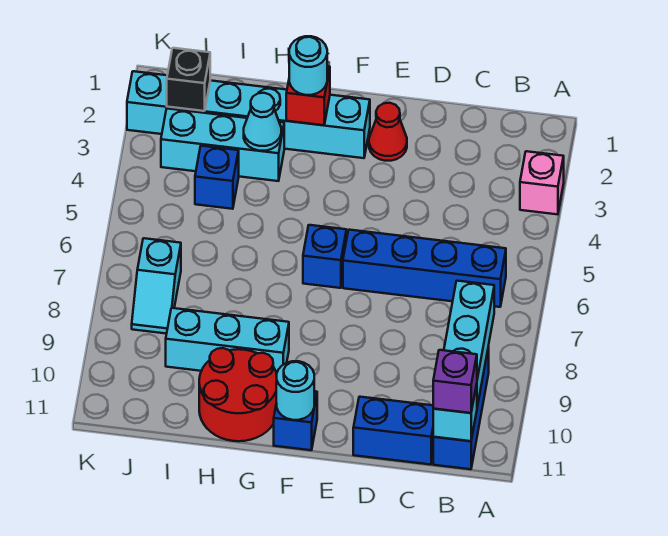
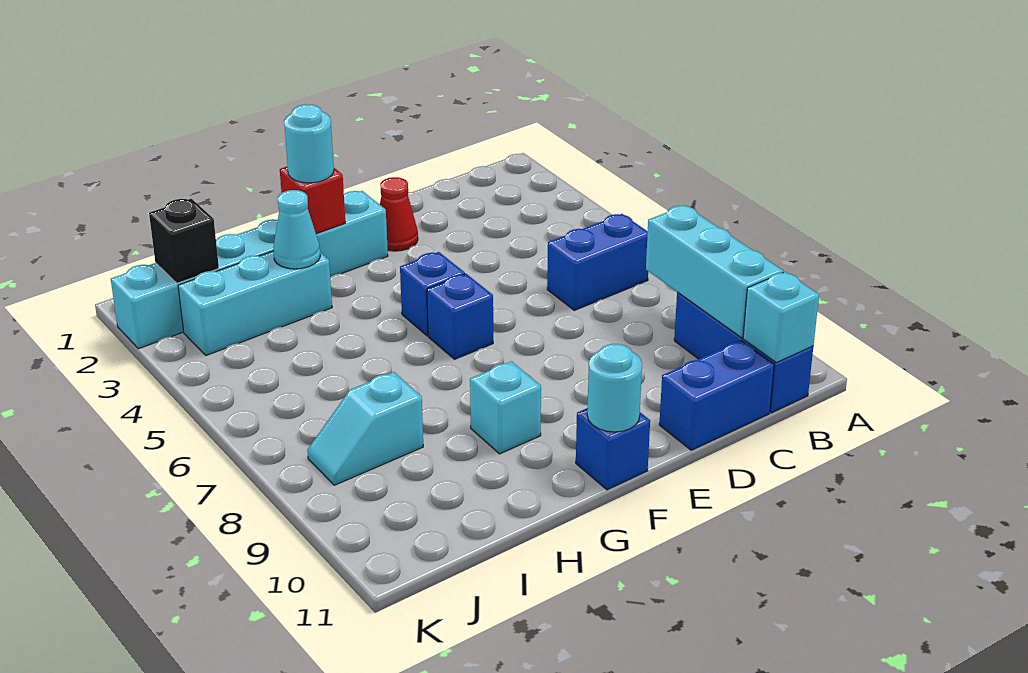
pink brick A3 level 1 -> none
blue brick B6:E6 level 1 -> blue brick B6:C6 level 1
purple brick B11 level 3 -> none
cyan brick G9:I9 level 1 -> cyan brick G9 level 1
red round brick G10:H11 level 1 -> none
blue brick I4 level 1 -> blue brick F5 level 1
cyan slope J7:J8 level 1 top 7 -> cyan slope I8:J8 level 1 top I

